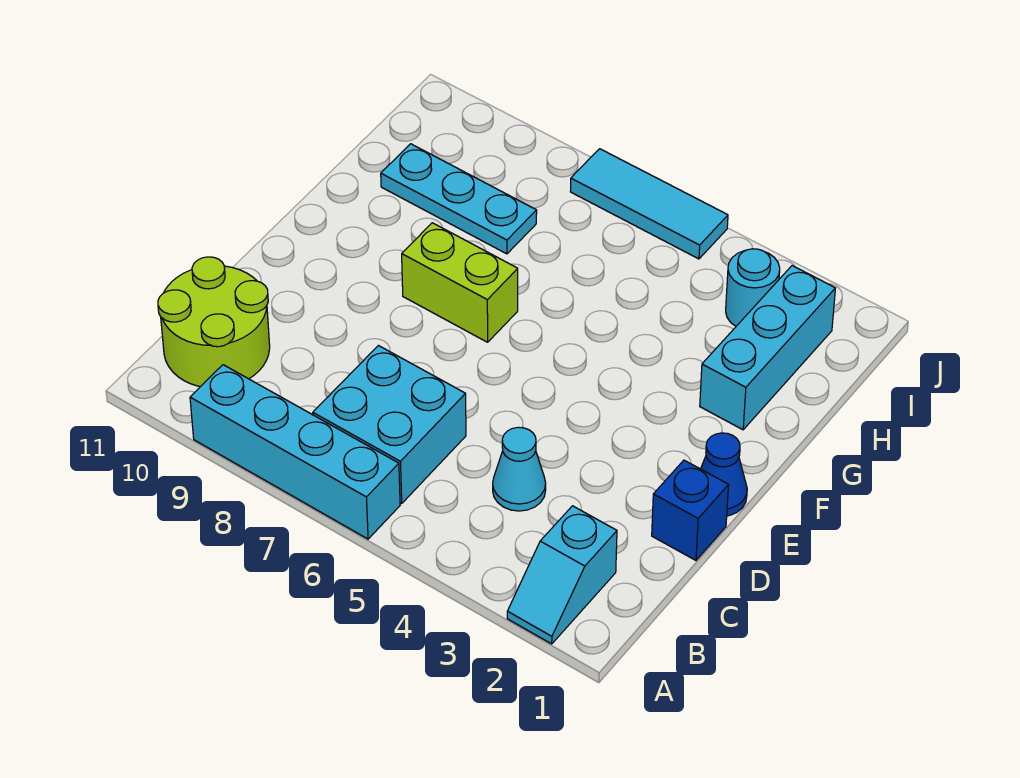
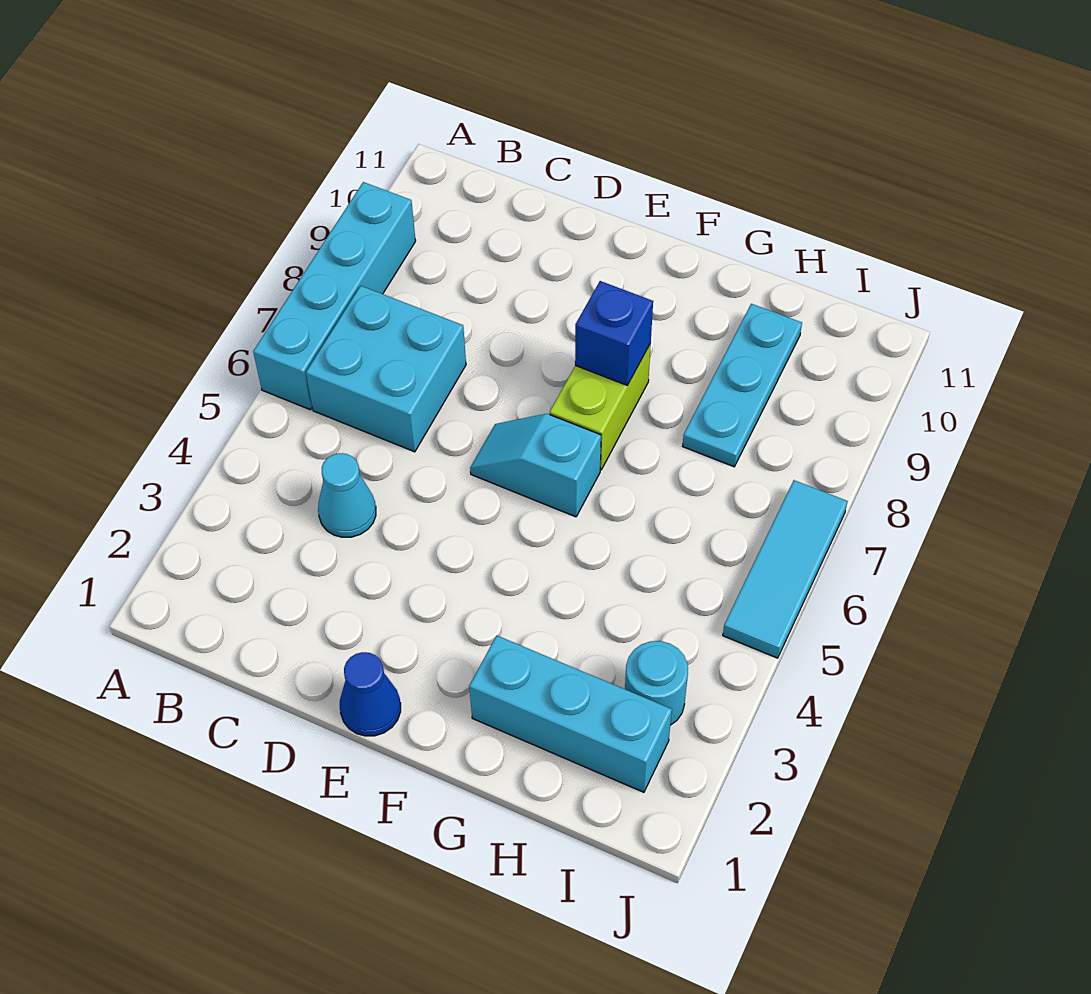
cyan slope A2:B2 level 1 top B -> cyan slope E6:F6 level 1 top F
lime round brick B10:C11 level 1 -> none
blue brick D1 level 1 -> blue brick F8 level 2

